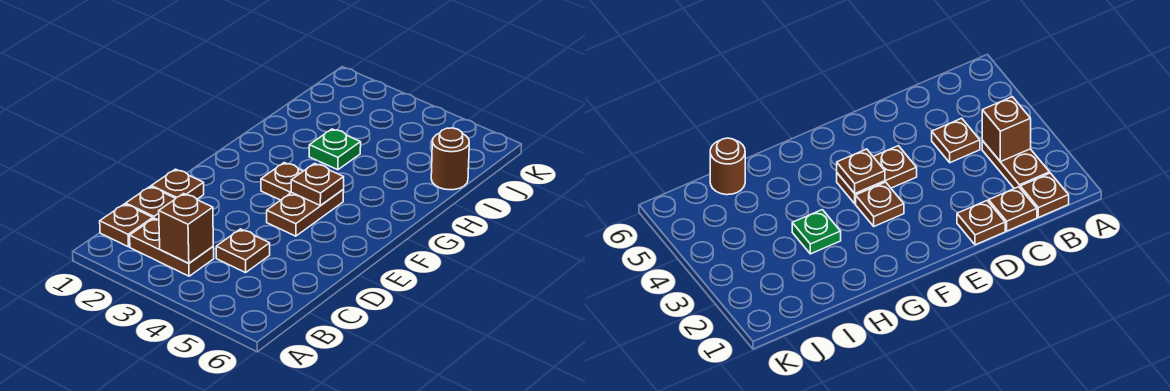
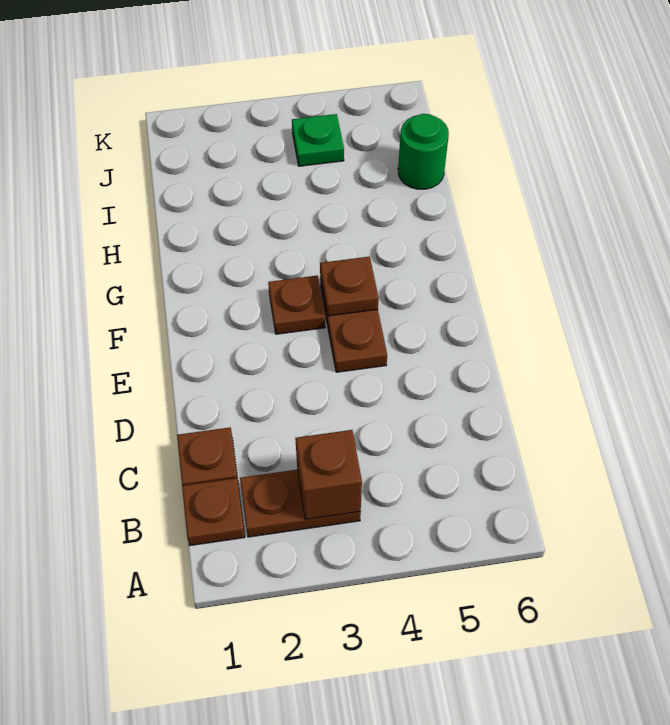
brown plate C4 level 1 -> none
brown plate D1 level 1 -> none
green plate H3 level 1 -> green plate J4 level 1
brown round brick I6 level 1 -> green round brick I6 level 1

